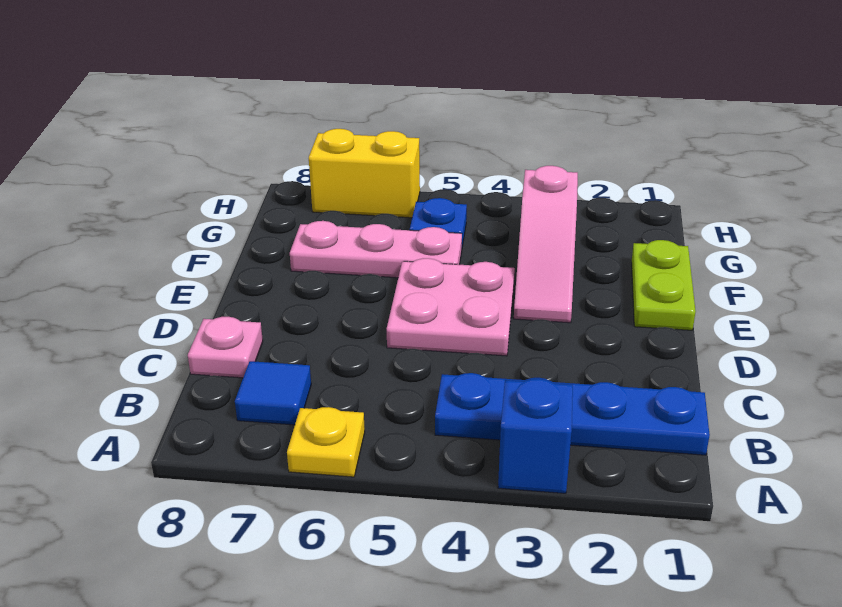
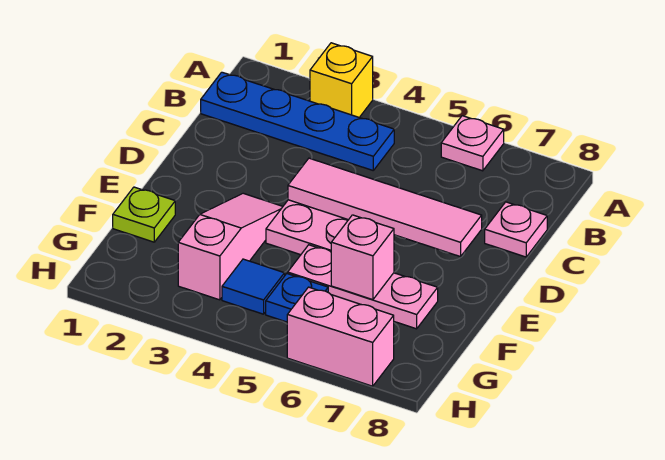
blue brick A3 level 1 -> yellow brick A3 level 1
yellow plate A6 level 1 -> pink plate A6 level 1
blue tile B7 level 1 -> blue tile G4 level 1
none -> pink tile D4:D7 level 2
lime plate E1:F1 level 1 -> lime plate F1 level 1
none -> pink brick F6 level 2
yellow brick H6:H7 level 1 -> pink brick H6:H7 level 1

